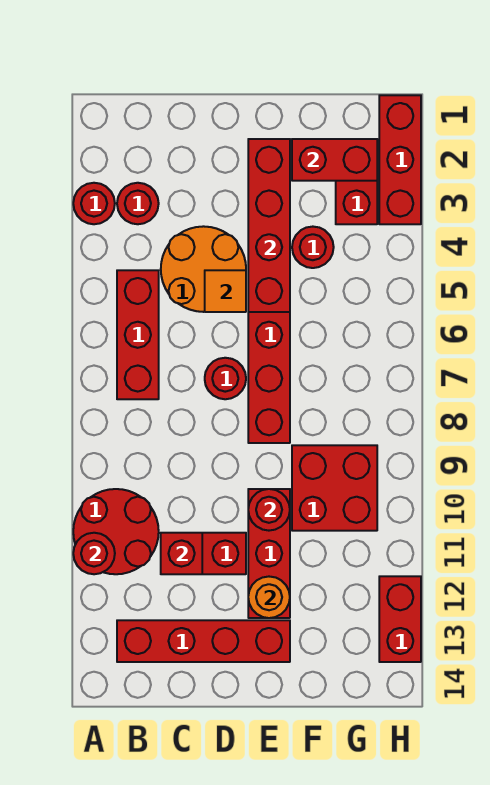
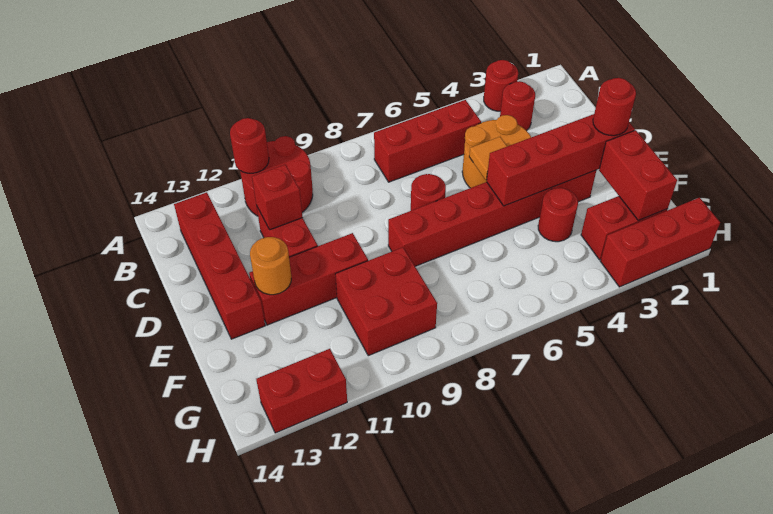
red round brick E10 level 2 -> red round brick E2 level 3

